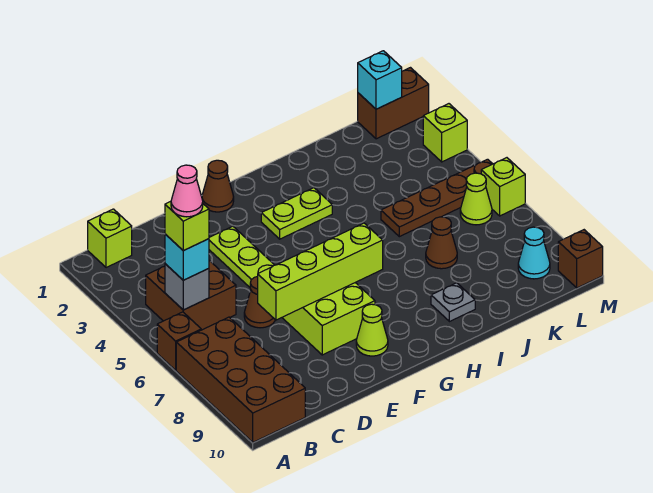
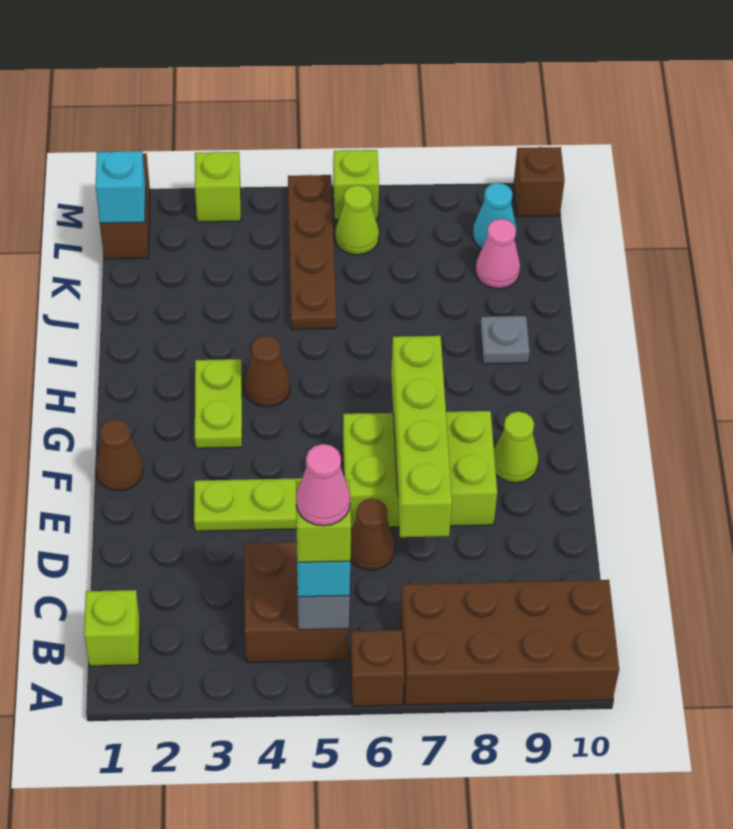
brown cone J7 level 1 -> brown cone H4 level 1
none -> pink cone K9 level 1

